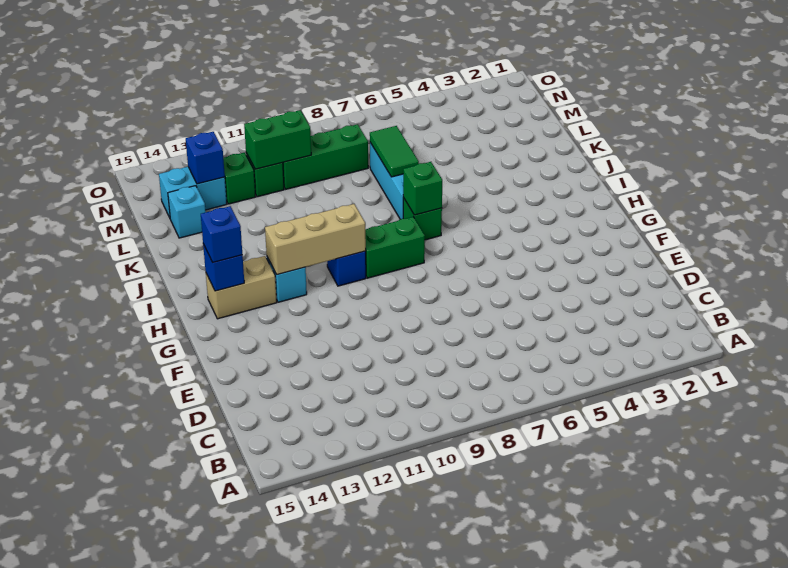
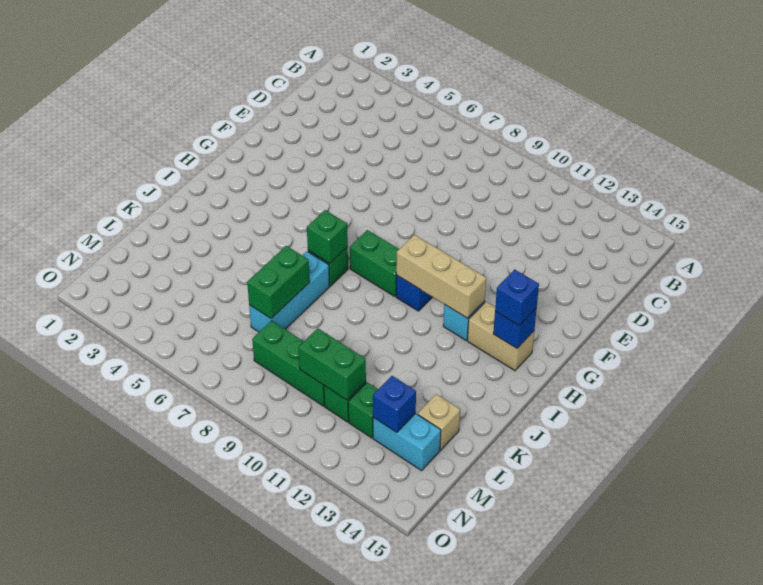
green tile K7:L7 level 2 -> green brick K7:L7 level 2
cyan brick L14 level 1 -> tan brick L14 level 1

